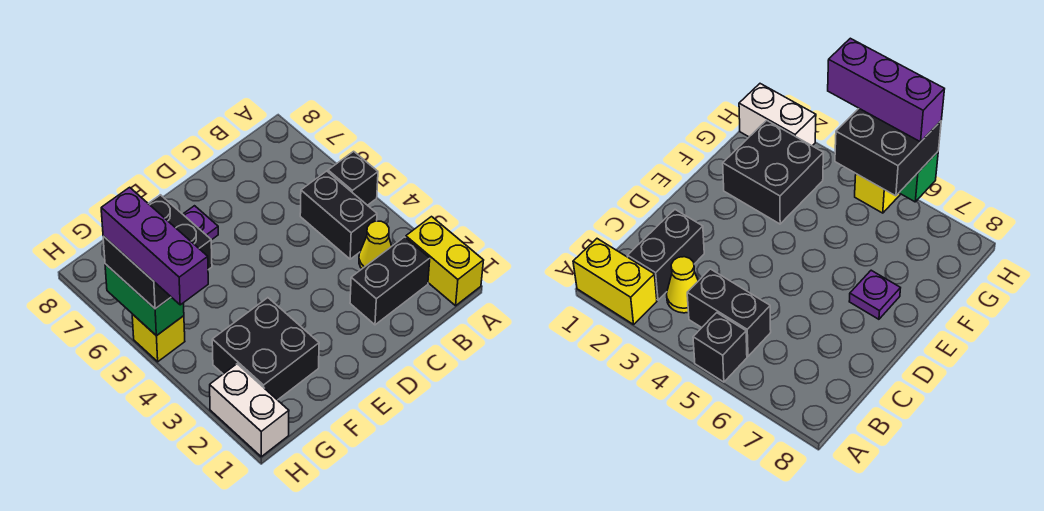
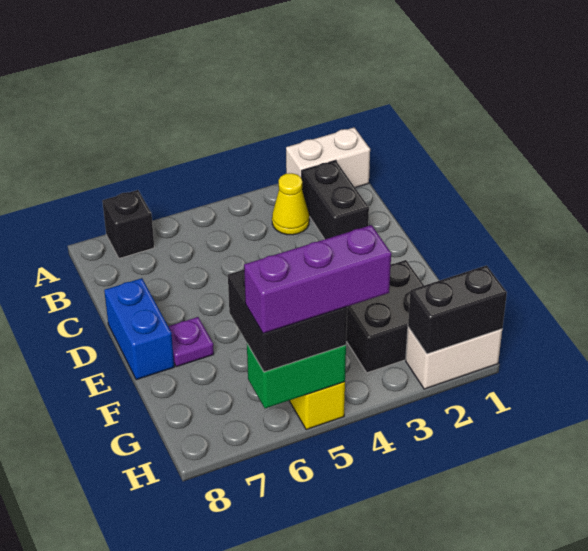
yellow brick A1:A2 level 1 -> white brick A1:A2 level 1
black brick A5 level 1 -> black brick A7 level 1
black brick B4:B5 level 1 -> black brick H1:H2 level 2
none -> blue brick D8:E8 level 1

